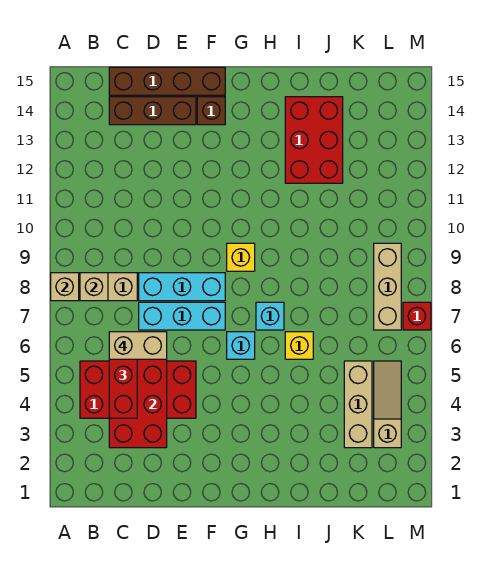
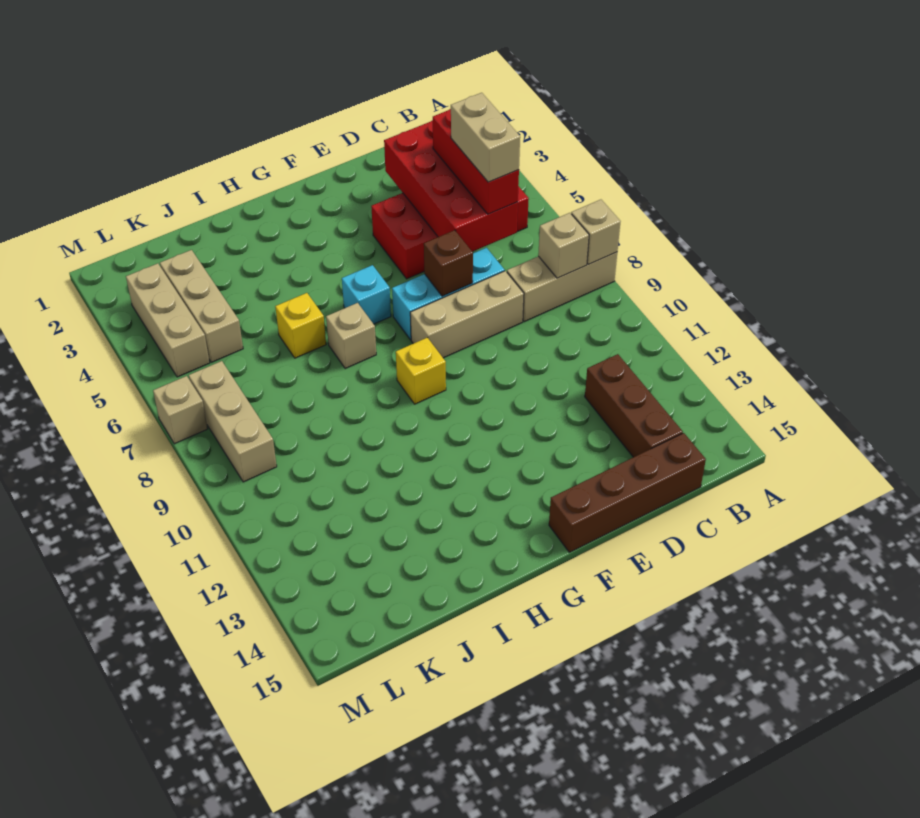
tan brick C6:D6 level 4 -> tan brick C5:C6 level 4
brown brick C14:E14 level 1 -> brown brick C12:C14 level 1
cyan brick D8:F8 level 1 -> tan brick D8:F8 level 1
brown brick F14 level 1 -> brown brick E7 level 2
cyan brick H7 level 1 -> tan brick H7 level 1
red brick I12:J14 level 1 -> none
tan slope L3:L5 level 1 top 3 -> tan brick L3:L5 level 1
red brick M7 level 1 -> tan brick M7 level 1

